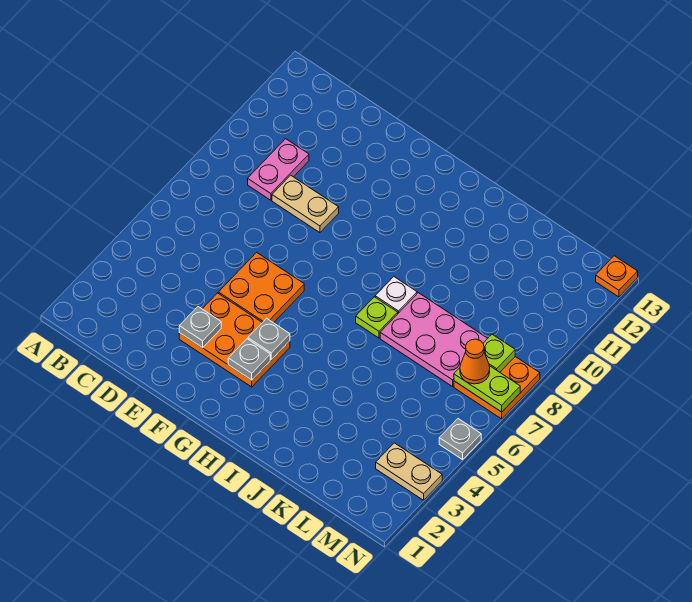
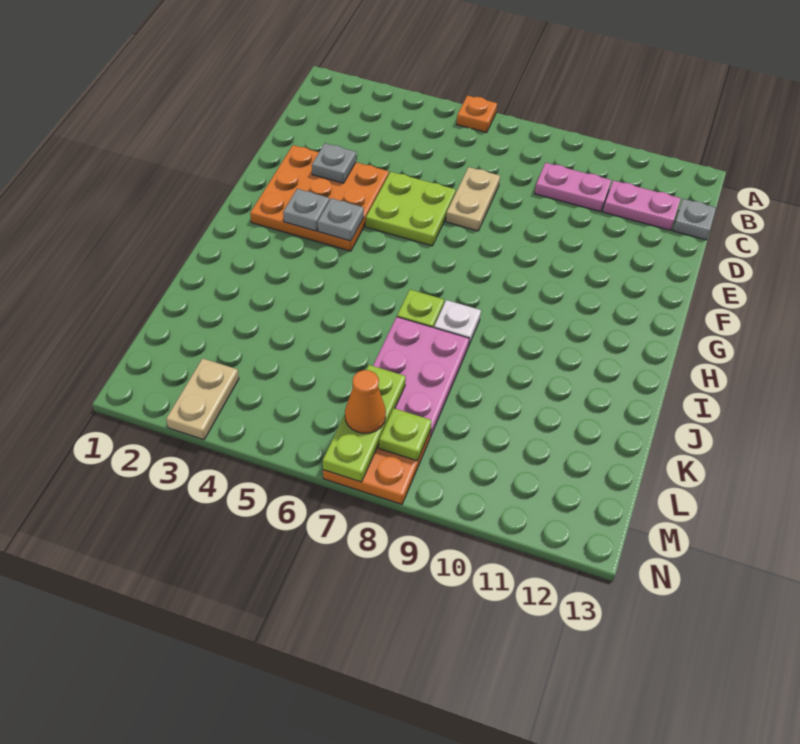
none -> pink plate C11:C12 level 1
tan plate D9:E9 level 1 -> tan plate D7:E7 level 1
orange plate E3:G4 level 1 -> orange plate E2:G4 level 1
orange plate E5:F6 level 1 -> lime plate E5:F6 level 1
lime plate M7:N7 level 2 -> lime plate L7:N7 level 2
grey plate N5 level 1 -> grey plate C13 level 1
orange plate N13 level 1 -> orange plate A6 level 1

